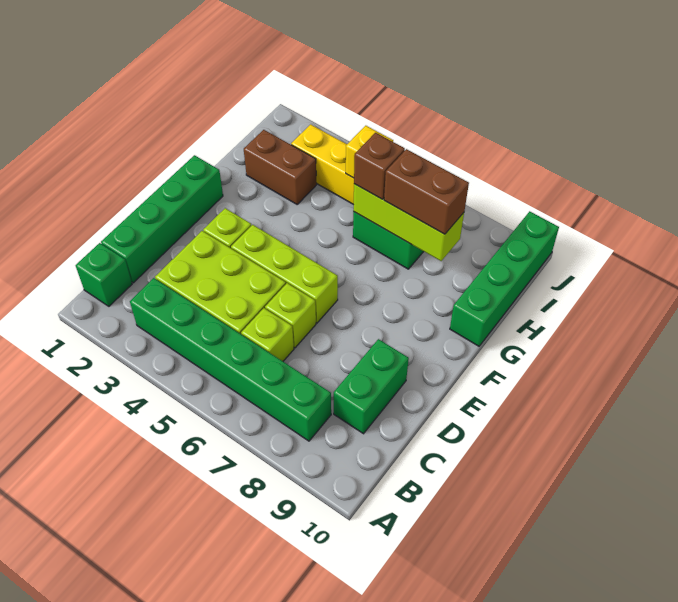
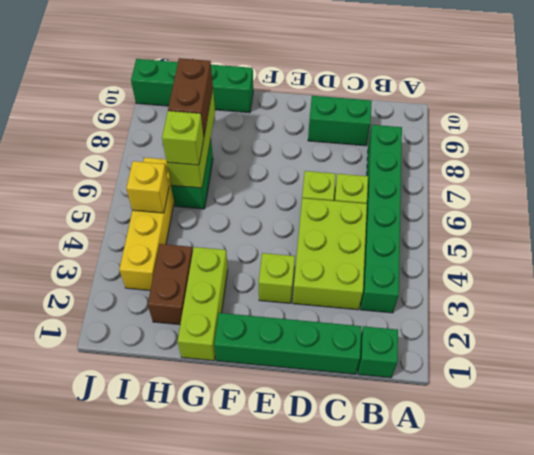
lime brick E4:E6 level 1 -> lime brick G1:G3 level 1
brown brick H6 level 3 -> lime brick H6 level 3

